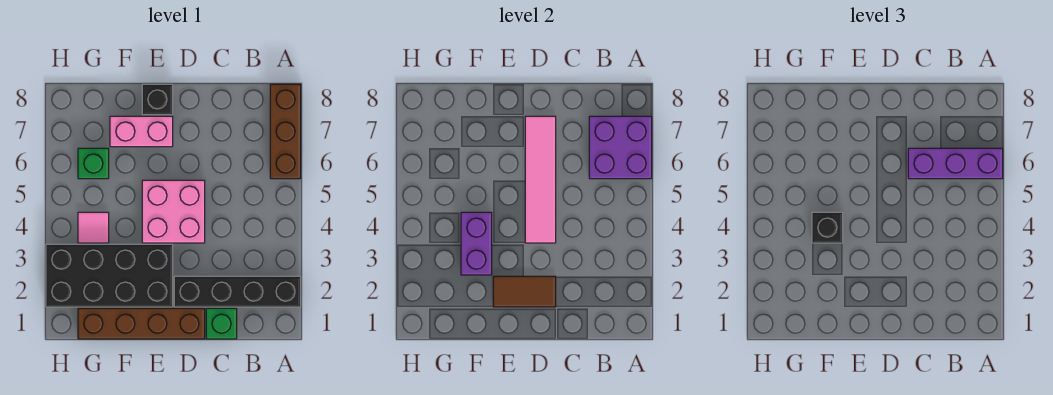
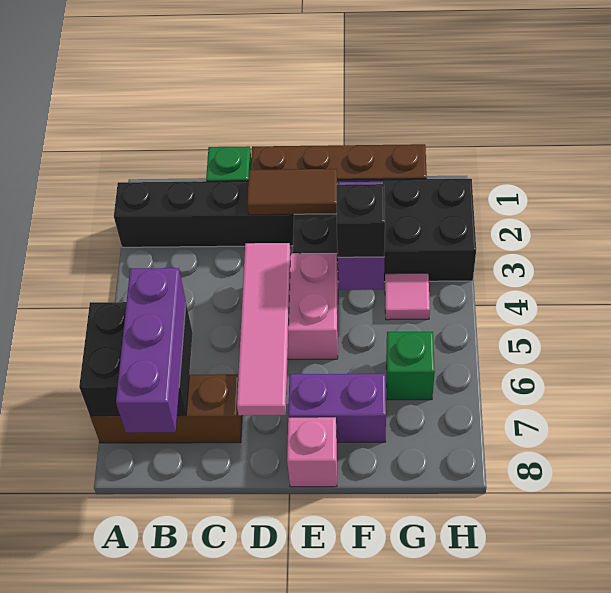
brown brick A6:A8 level 1 -> brown brick A7:C7 level 1
purple brick A6:B7 level 2 -> black brick A6:B7 level 2
purple brick A6:C6 level 3 -> purple brick B6:B8 level 3
pink brick E7:F7 level 1 -> purple brick E7:F7 level 1
black brick E8 level 1 -> pink brick E8 level 1

